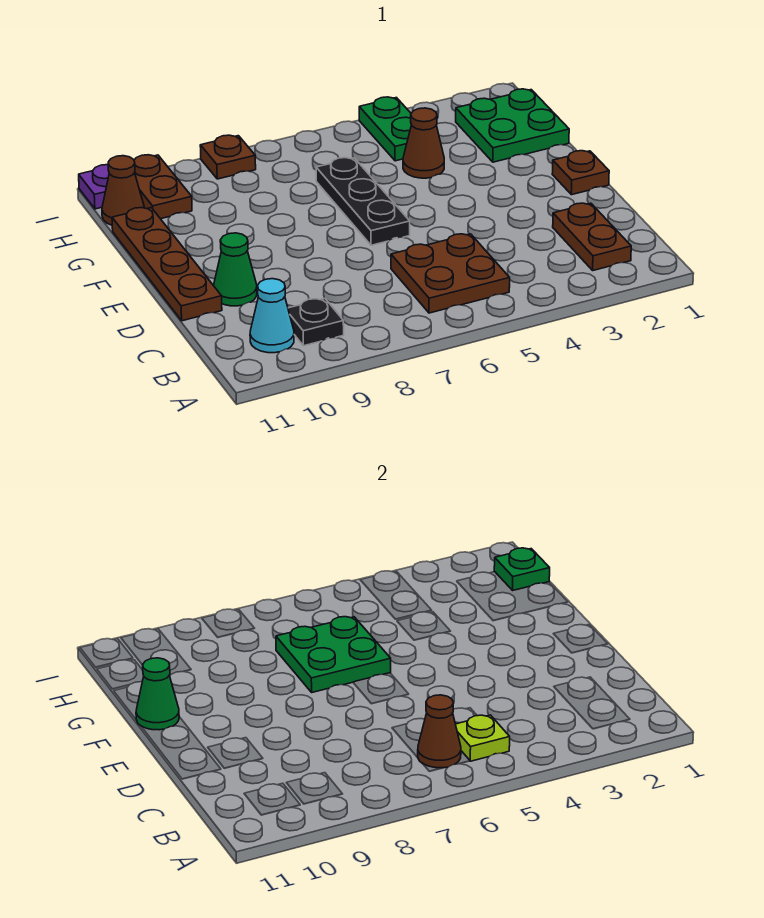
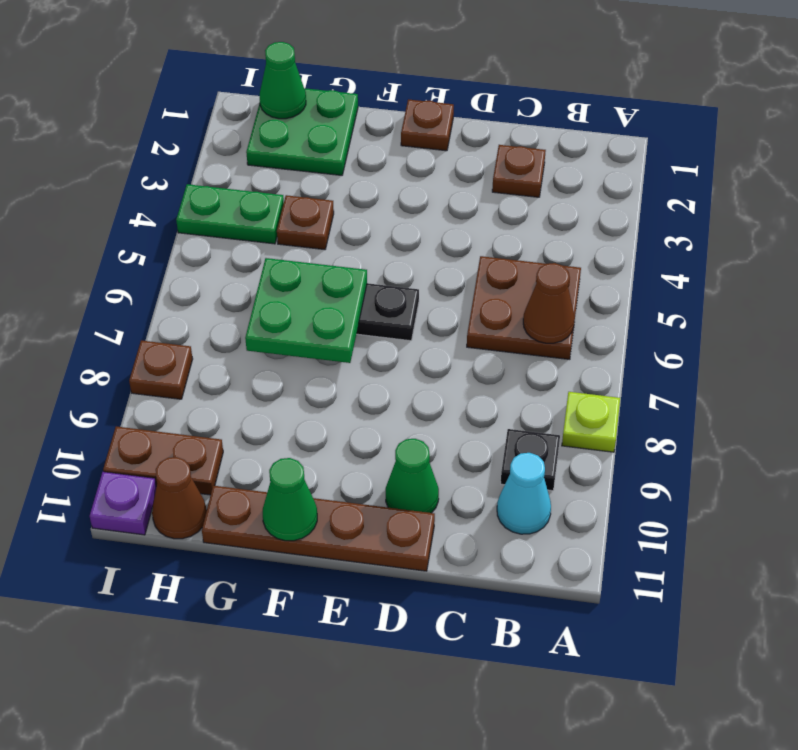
brown plate B2:C2 level 1 -> brown plate C2 level 1
lime plate B5 level 2 -> lime plate A8 level 1
brown cone G4 level 1 -> brown plate G4 level 1
green plate H1 level 2 -> green cone H1 level 2

